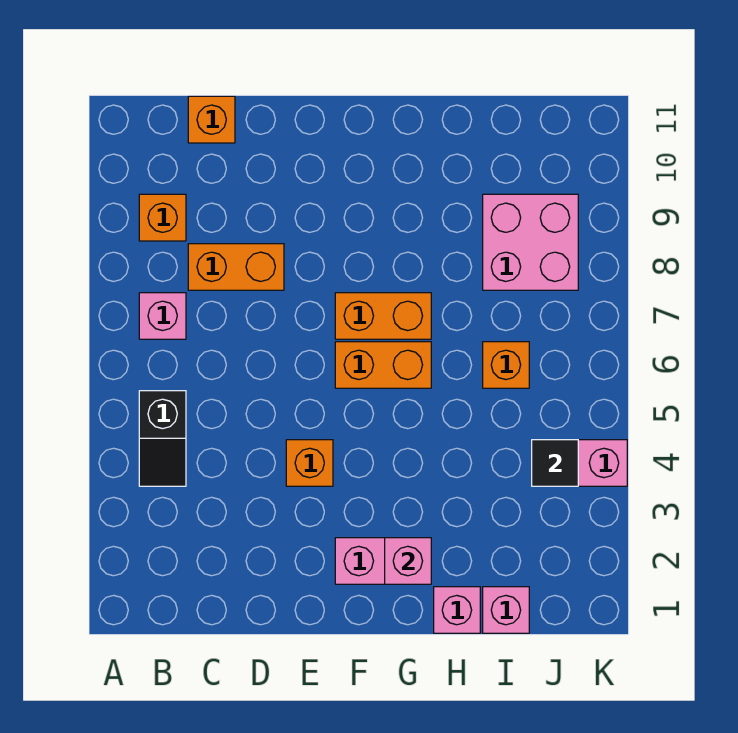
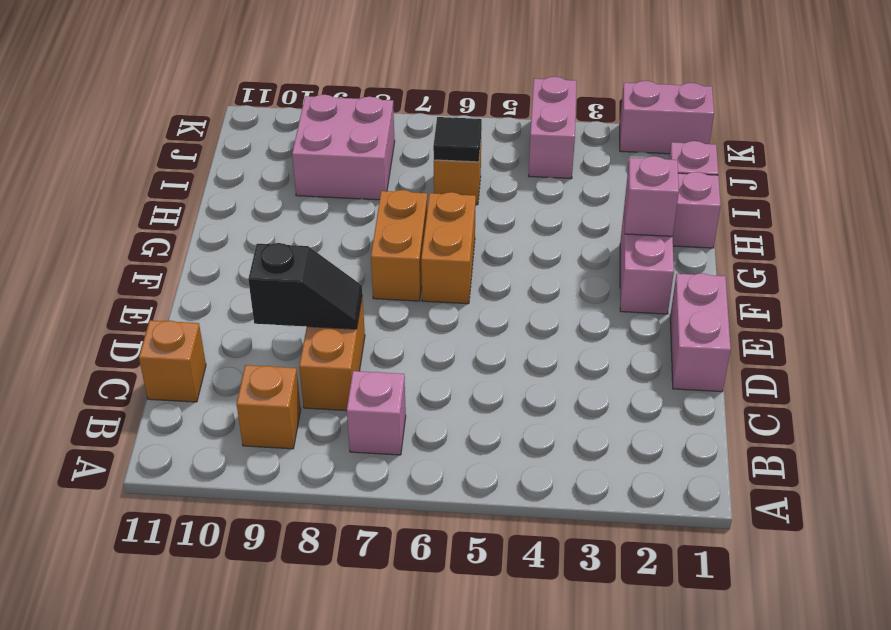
black slope B4:B5 level 1 top 5 -> black slope D8:D9 level 2 top 9
none -> pink brick D1:E1 level 1
orange brick E4 level 1 -> none
black tile J4 level 2 -> black tile I6 level 2
none -> pink brick K1:K2 level 1

